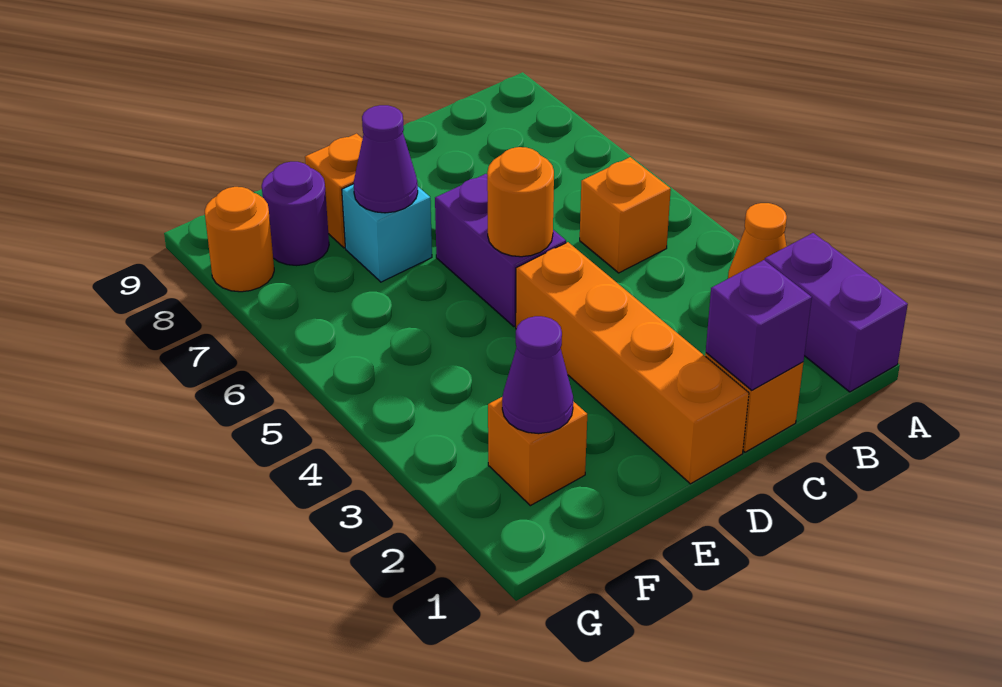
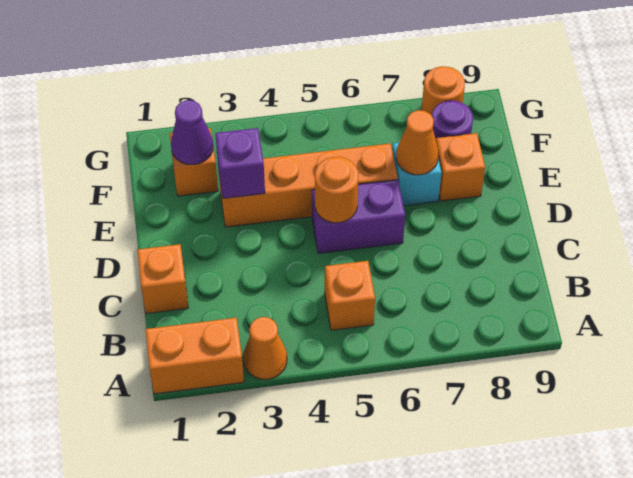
purple brick A1:A2 level 1 -> orange brick A1:A2 level 1
purple brick C1 level 2 -> purple brick E3 level 2
orange brick D1:D4 level 1 -> orange brick E3:E6 level 1
purple cone E7 level 2 -> orange cone E7 level 2

